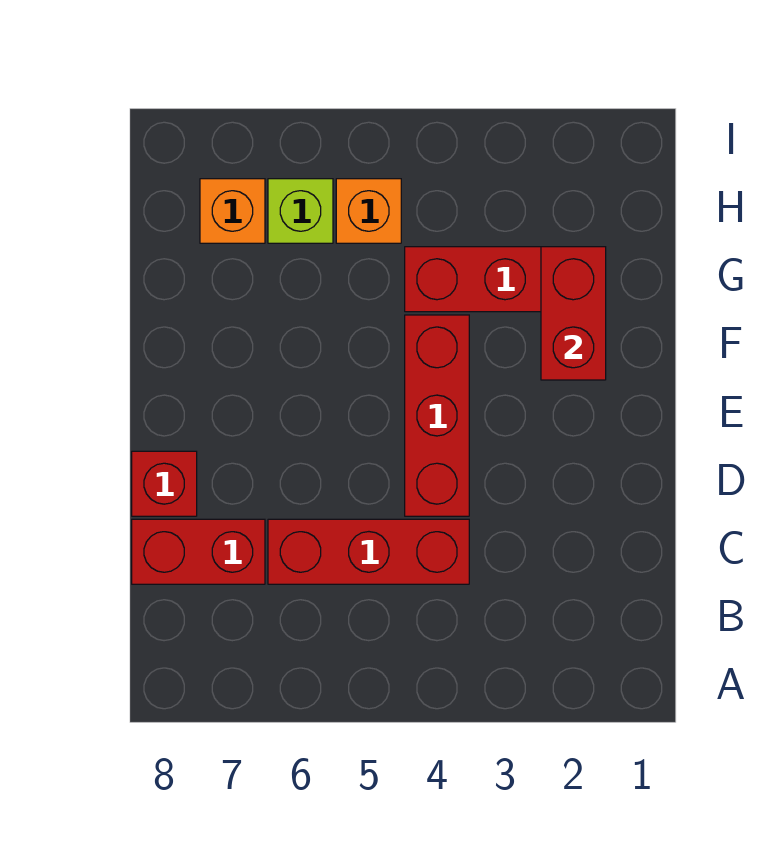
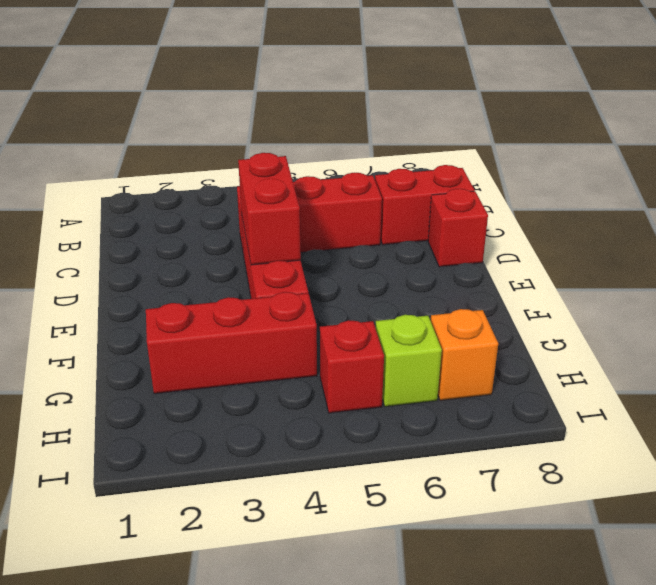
red brick F2:G2 level 2 -> red brick D4:E4 level 2
orange brick H5 level 1 -> red brick H5 level 1

